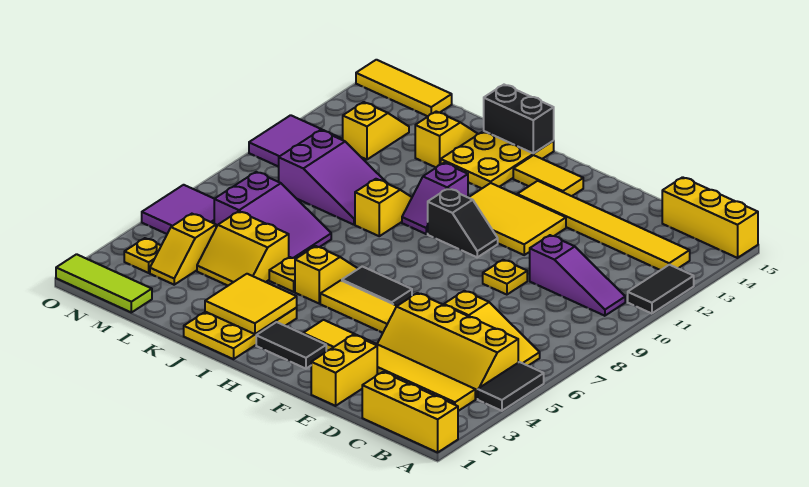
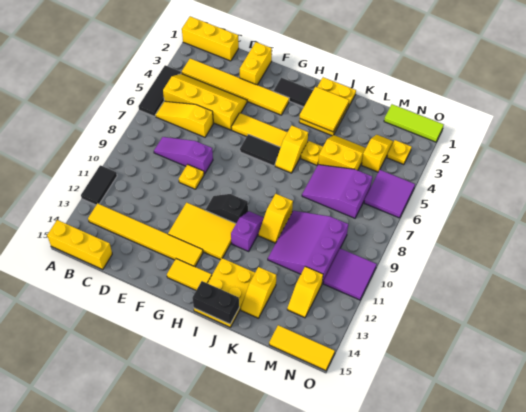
black tile A4:A5 level 1 -> black tile A4:A6 level 1
purple slope B10:D10 level 1 top D -> purple slope C8:E8 level 1 top E
purple slope K9:M10 level 1 top M -> purple slope K9:M11 level 1 top M

